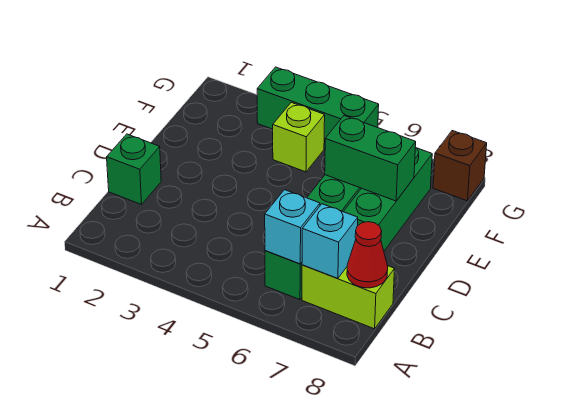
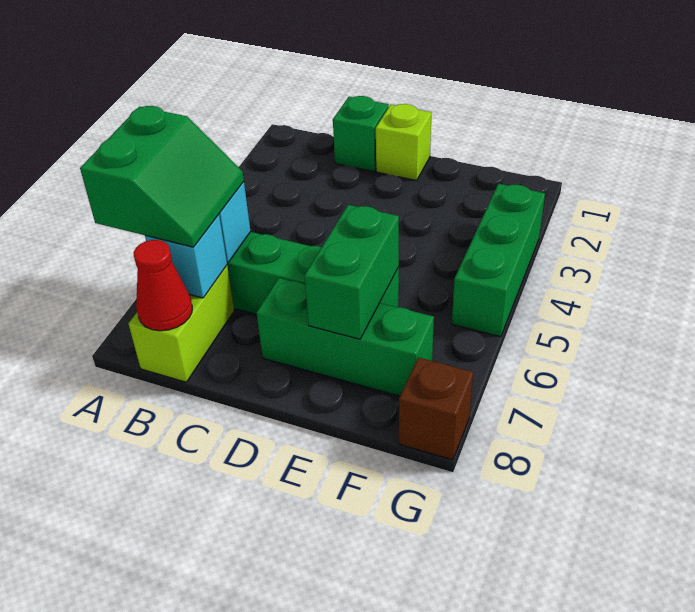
none -> green slope A6:B7 level 3 top A
lime brick F4 level 1 -> lime brick D1 level 1

